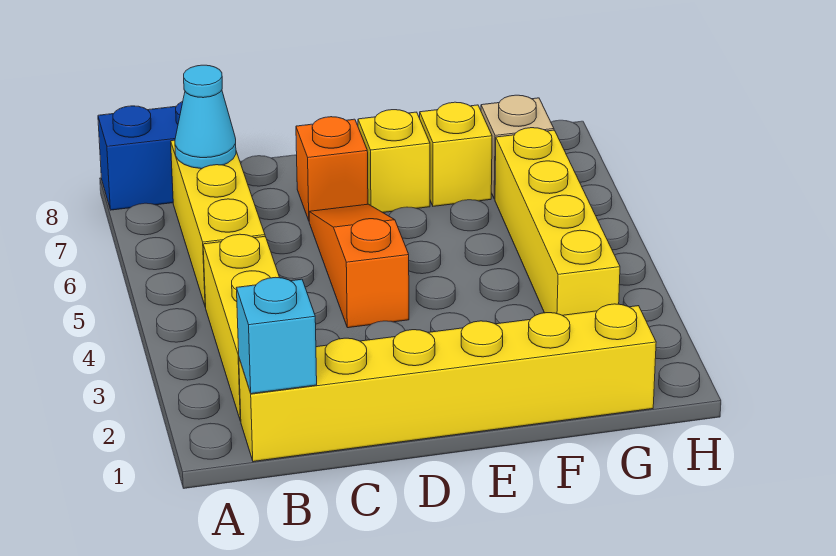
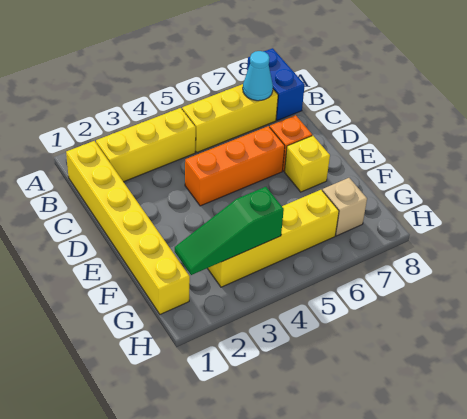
cyan brick B1 level 2 -> none
orange slope D4:D6 level 1 top 4 -> orange brick D4:D6 level 1
yellow brick F7 level 1 -> none
none -> green slope G2:G4 level 2 top 4

